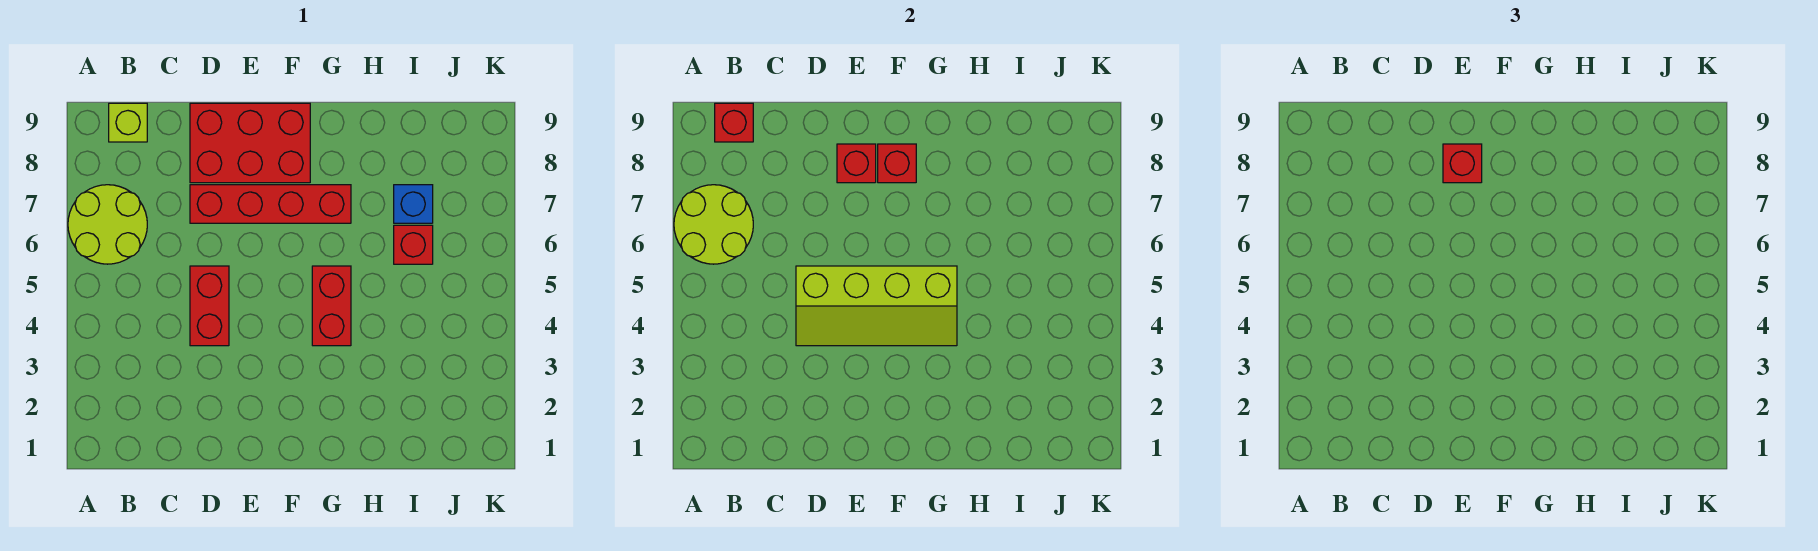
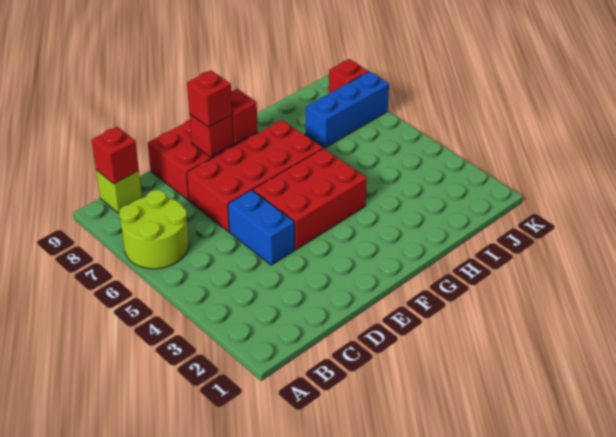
lime round brick A6:B7 level 2 -> none
red brick D4:D5 level 1 -> blue brick D4:D5 level 1
lime slope D4:G5 level 2 top 5 -> none
red brick D7:G7 level 1 -> red brick D6:G7 level 1
red brick G4:G5 level 1 -> red brick E4:G5 level 1
red brick I6 level 1 -> red brick K8 level 1
blue brick I7 level 1 -> blue brick I7:K7 level 1

